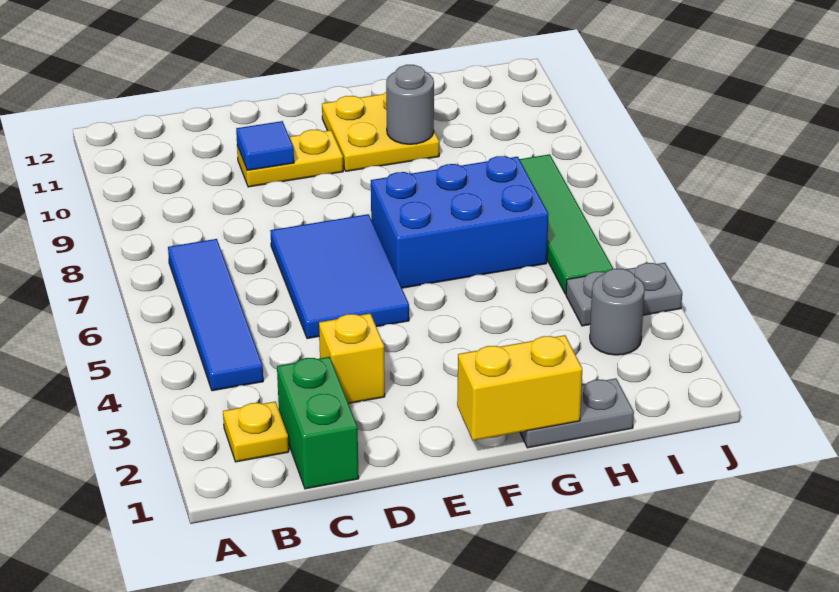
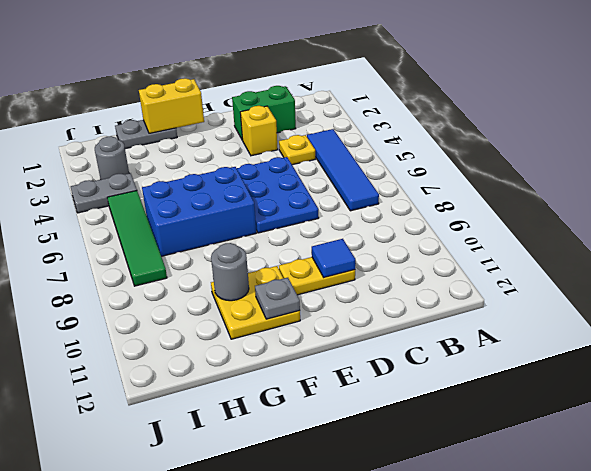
yellow plate B2 level 1 -> yellow plate C4 level 1
green brick C1:C2 level 1 -> green brick C2:D2 level 1
blue tile D5:E7 level 1 -> blue plate D5:E7 level 1
none -> grey plate F11 level 2

